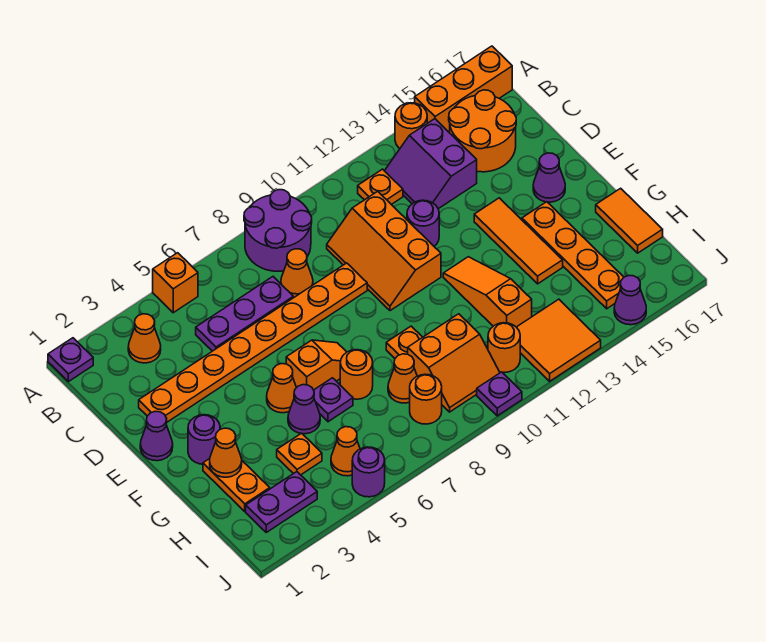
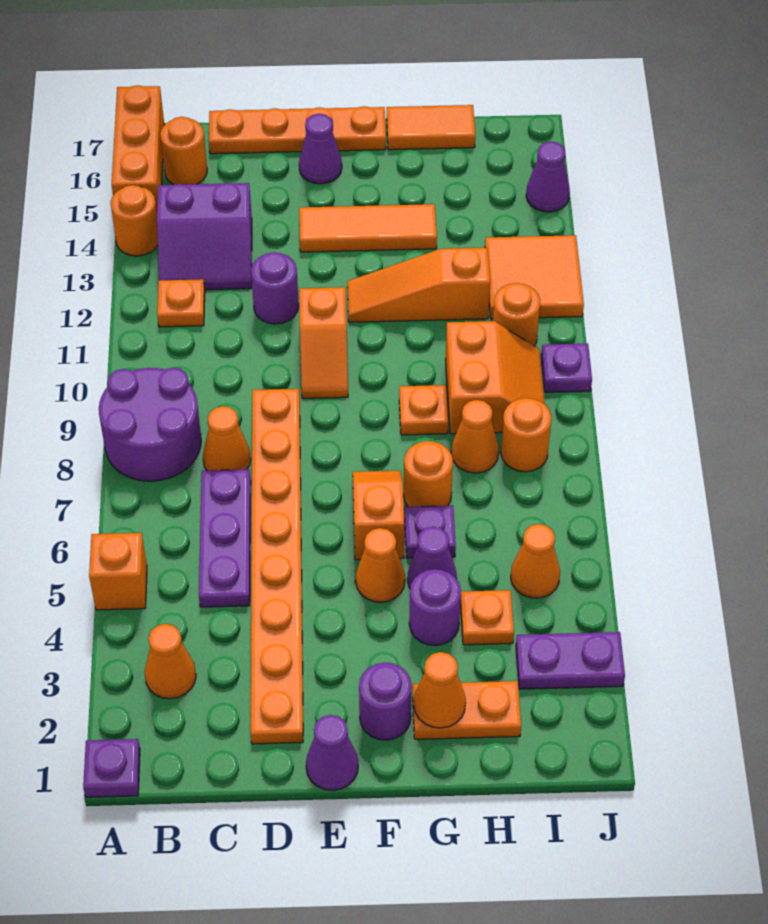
orange round brick B15:C16 level 1 -> orange round brick B16 level 1
orange slope C10:E11 level 1 top 11 -> orange slope E10:E11 level 1 top 11
orange plate F15:I15 level 1 -> orange plate C17:F17 level 1
purple plate I2:I3 level 1 -> purple plate I3:J3 level 1
purple round brick J5 level 1 -> purple round brick G4 level 1

